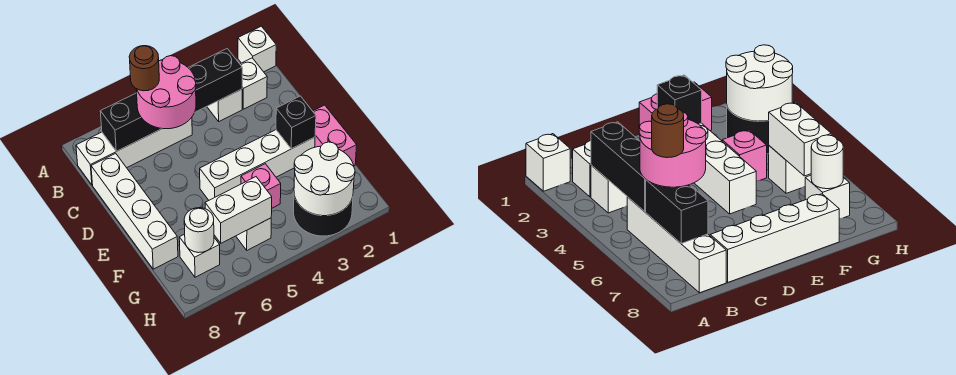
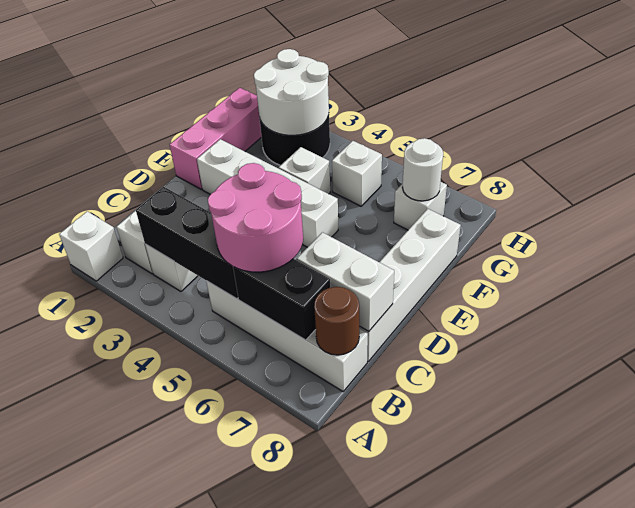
brown round brick B6 level 4 -> brown round brick B8 level 2
pink brick E1:F1 level 1 -> pink brick E1:G1 level 1
black brick E2 level 2 -> none
pink brick F4 level 1 -> white brick F4 level 1
white brick G5:G6 level 2 -> white brick C7:C8 level 2

